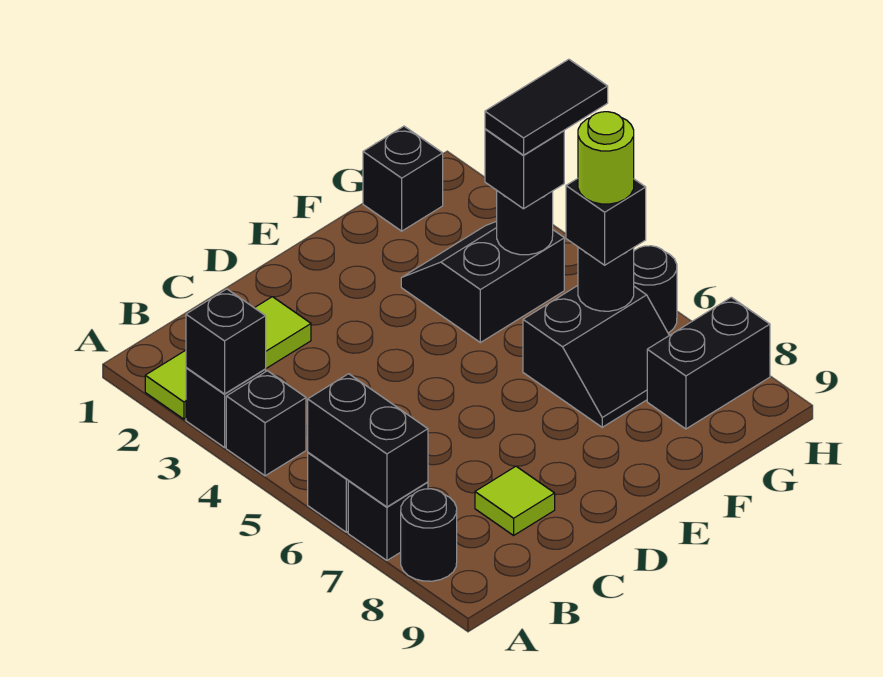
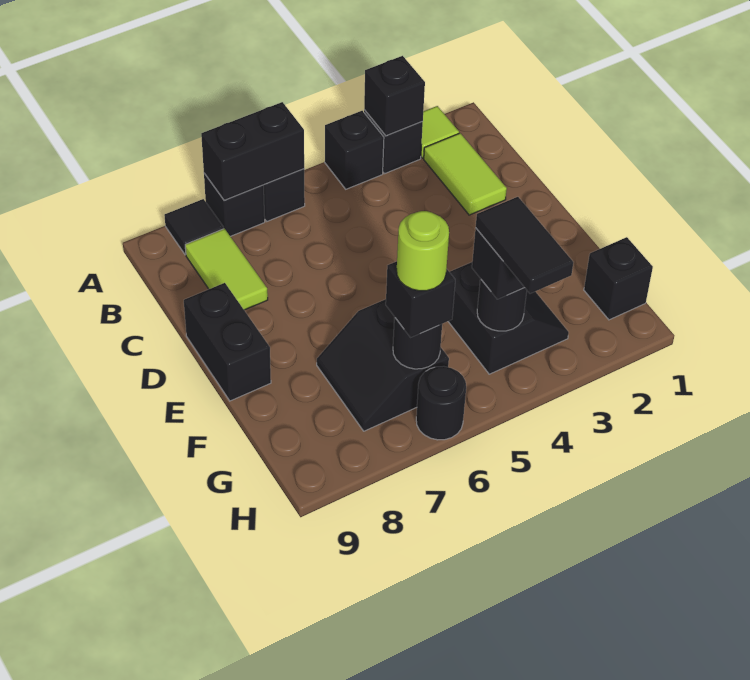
black round brick A8 level 1 -> black tile A8 level 1
lime tile C8 level 1 -> lime tile B8:C8 level 1
black brick G8:H8 level 1 -> black brick D9:E9 level 1

